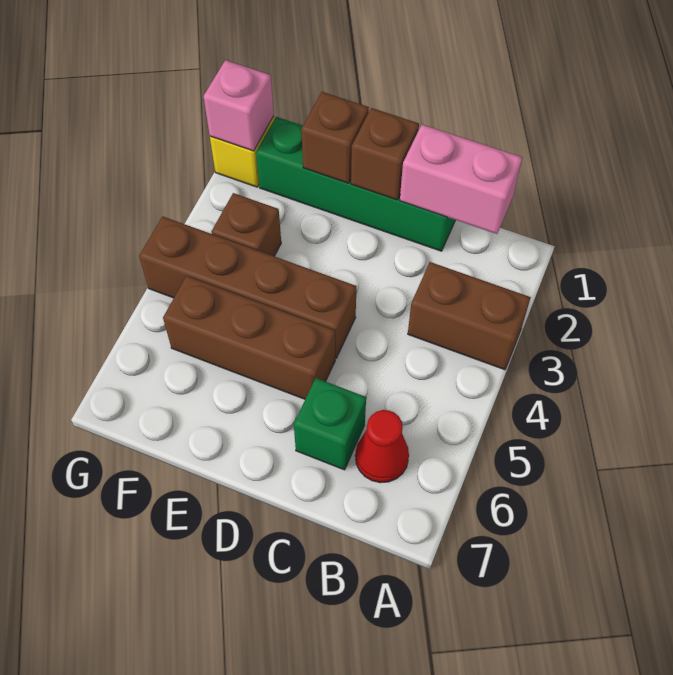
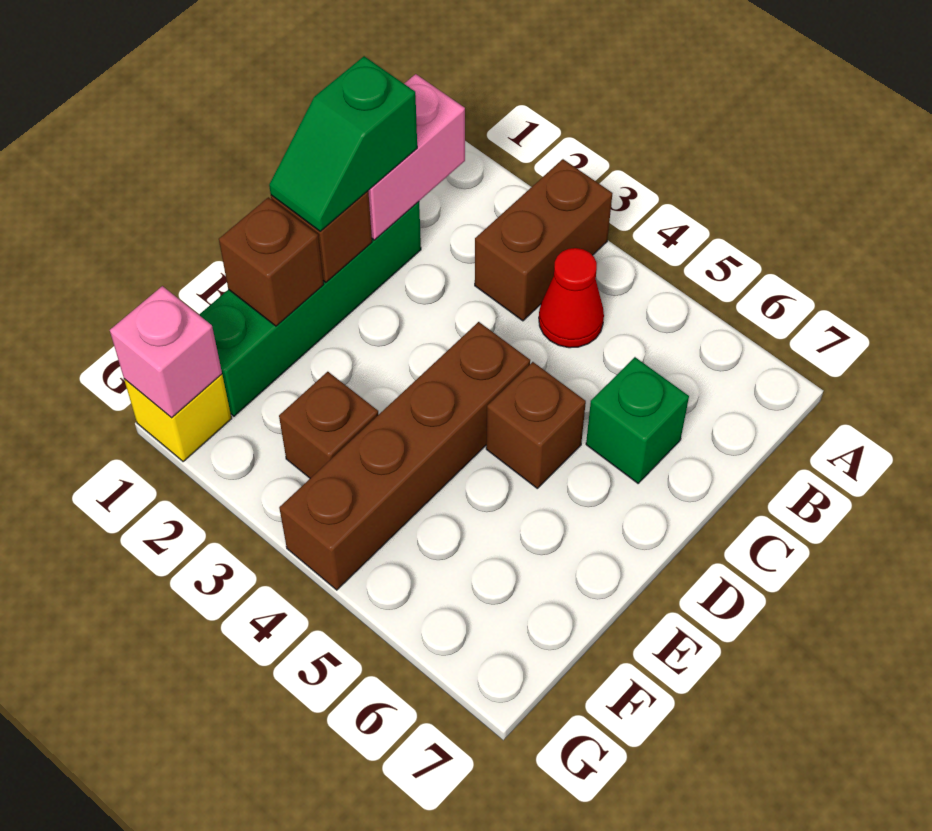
red cone B6 level 1 -> red cone B4 level 1
none -> green slope C1:D1 level 3 top C
brown brick D5:F5 level 1 -> brown brick D5 level 1

